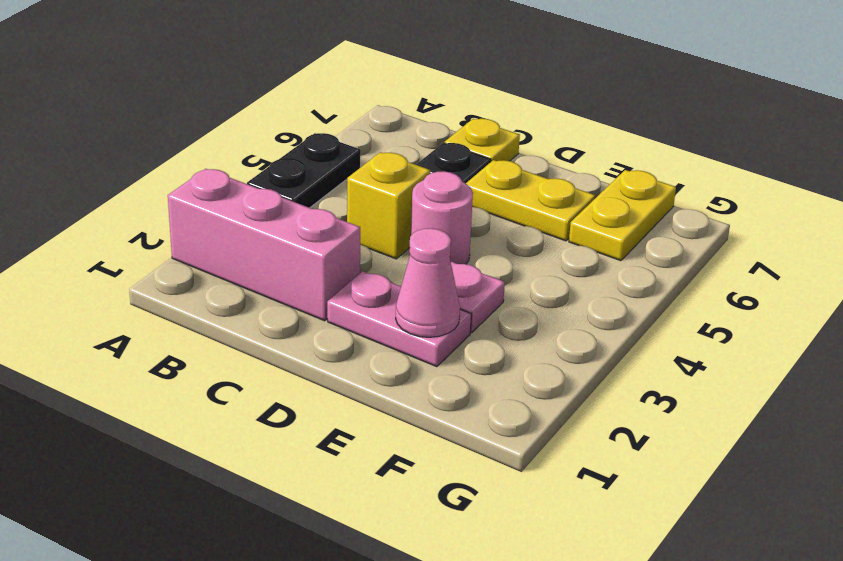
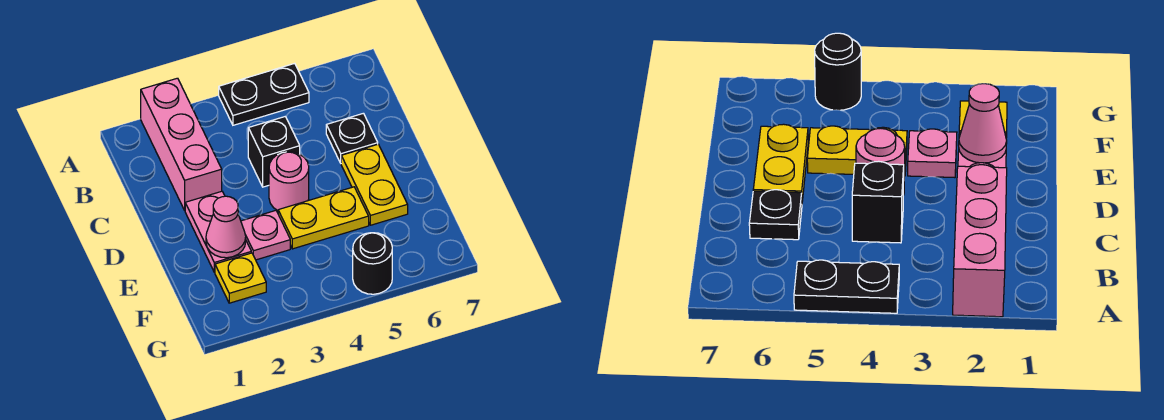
yellow brick C4 level 1 -> black brick C4 level 1
yellow plate C7 level 1 -> yellow plate F2 level 1
yellow plate F6:F7 level 1 -> yellow plate E4:E5 level 1
none -> black round brick G5 level 1

